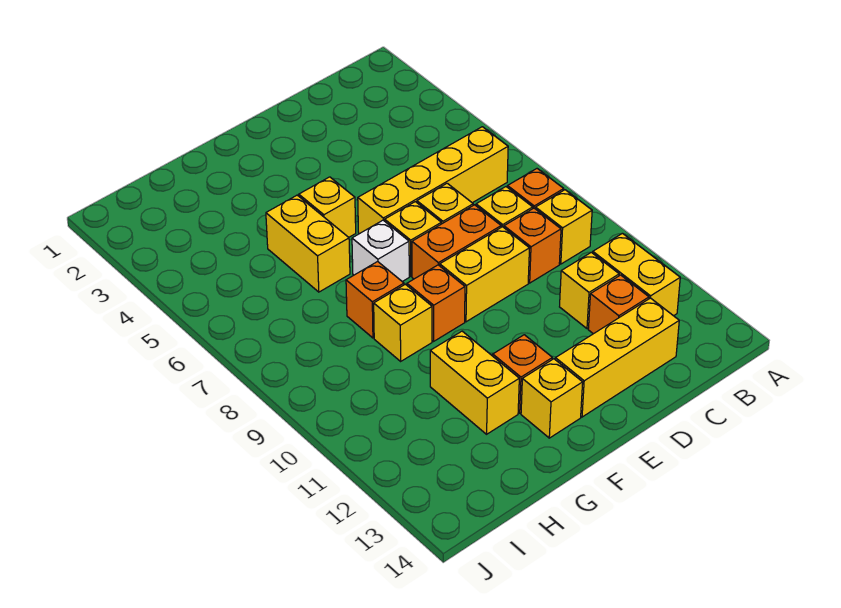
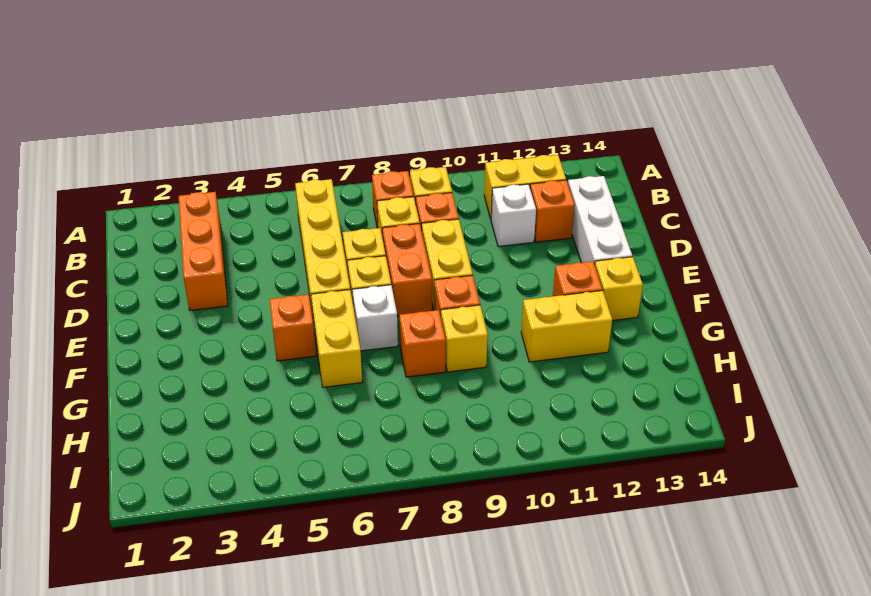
none -> orange brick B3:D3 level 1
yellow brick C11 level 1 -> white brick C11 level 1
yellow brick C13:E13 level 1 -> white brick C13:E13 level 1
yellow brick F5 level 1 -> orange brick F5 level 1
yellow brick G5:G6 level 1 -> yellow brick F6:G6 level 1

